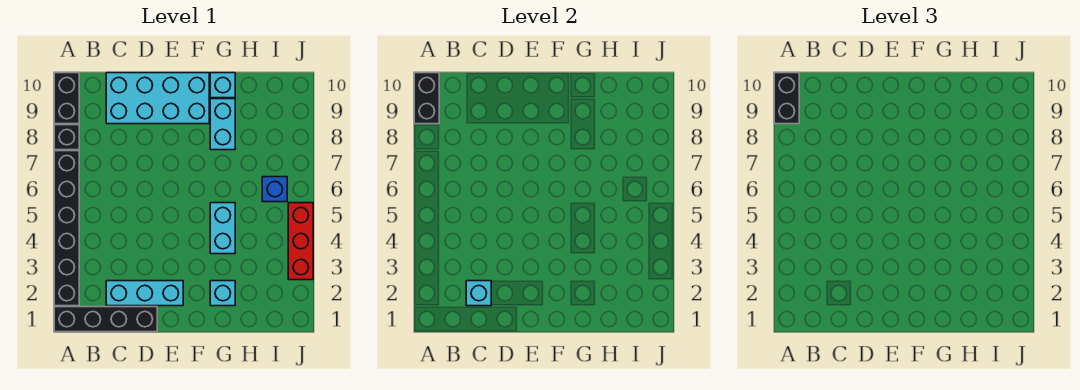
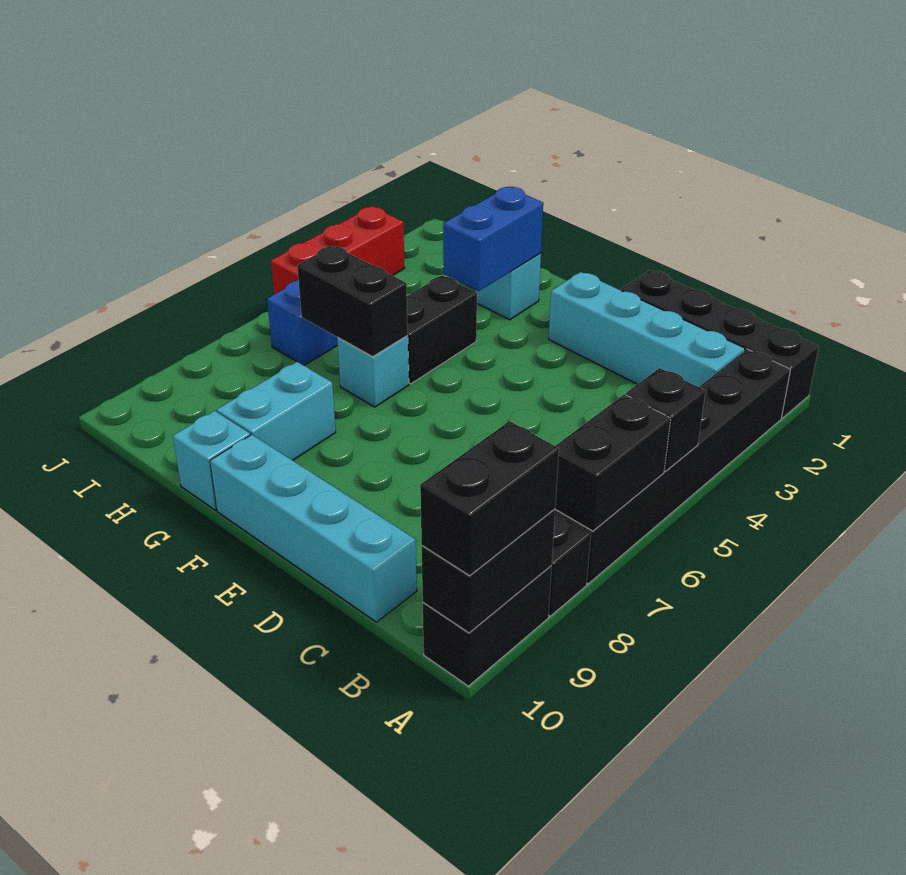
none -> black brick A5 level 2
none -> black brick A6:A7 level 2
cyan brick C2:E2 level 1 -> cyan brick B2:E2 level 1
cyan brick C2 level 2 -> cyan brick G6 level 1
cyan brick C9:F10 level 1 -> cyan brick C10:F10 level 1
none -> blue brick G2:G3 level 2
cyan brick G4:G5 level 1 -> black brick G4:G5 level 1
none -> black brick G6:H6 level 2

